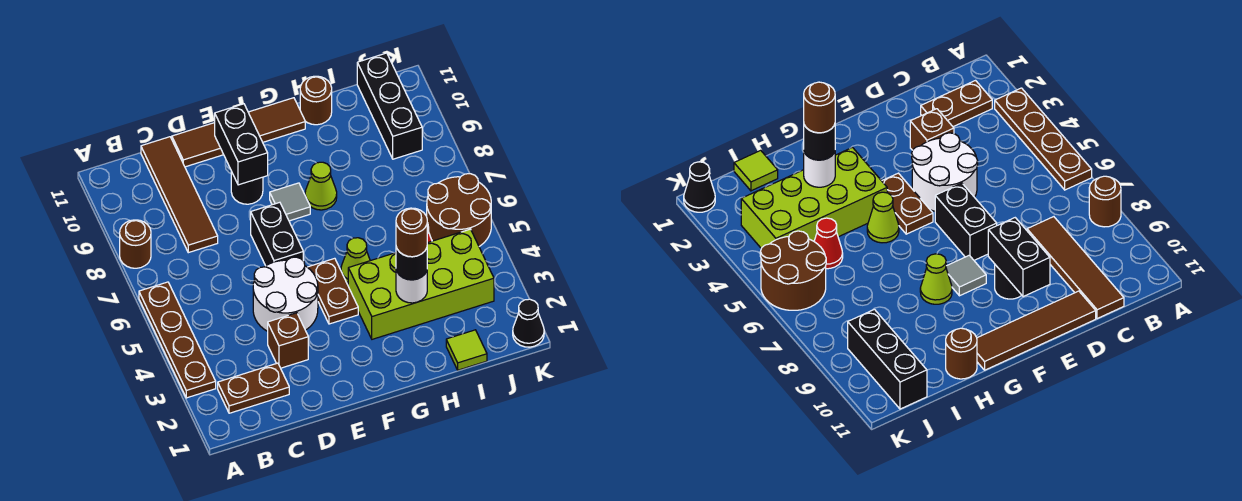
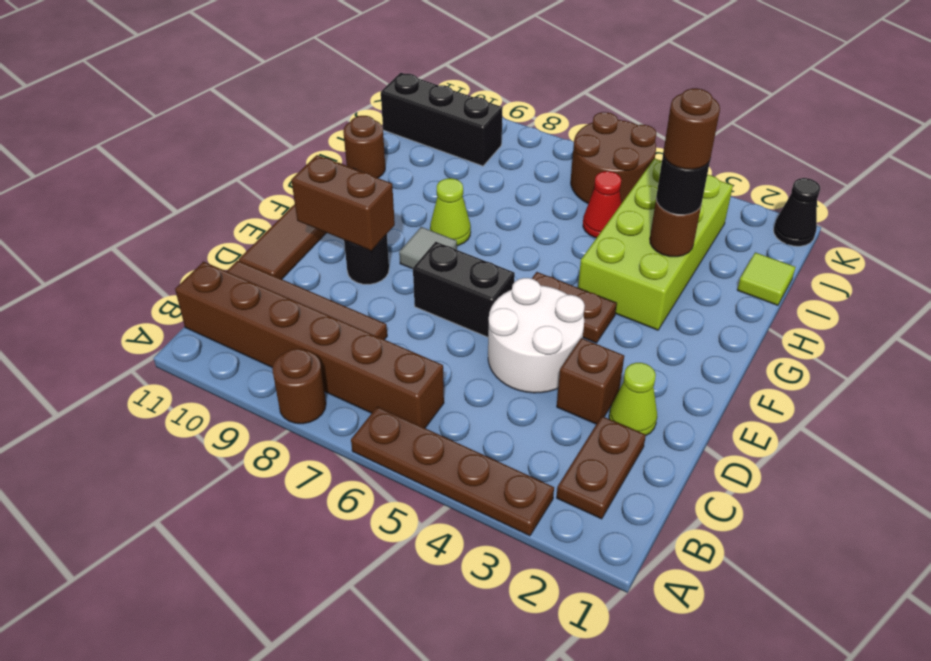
none -> brown brick B6:B11 level 1
black brick E9:E10 level 2 -> brown brick E9:E10 level 2
lime cone G5 level 1 -> lime cone D2 level 1
white round brick H3 level 2 -> brown round brick H3 level 2

